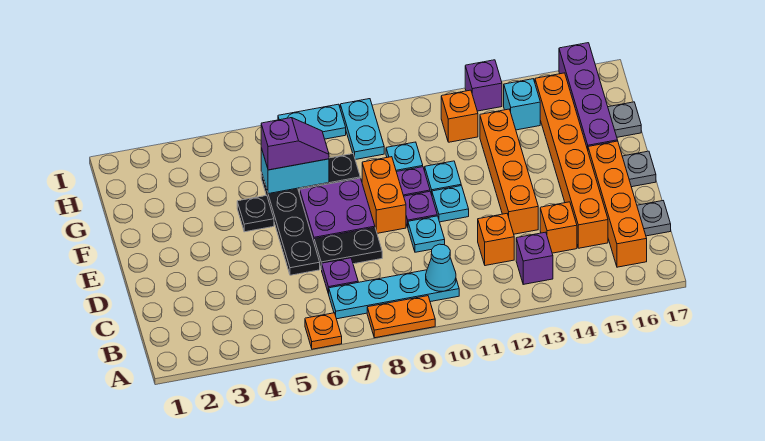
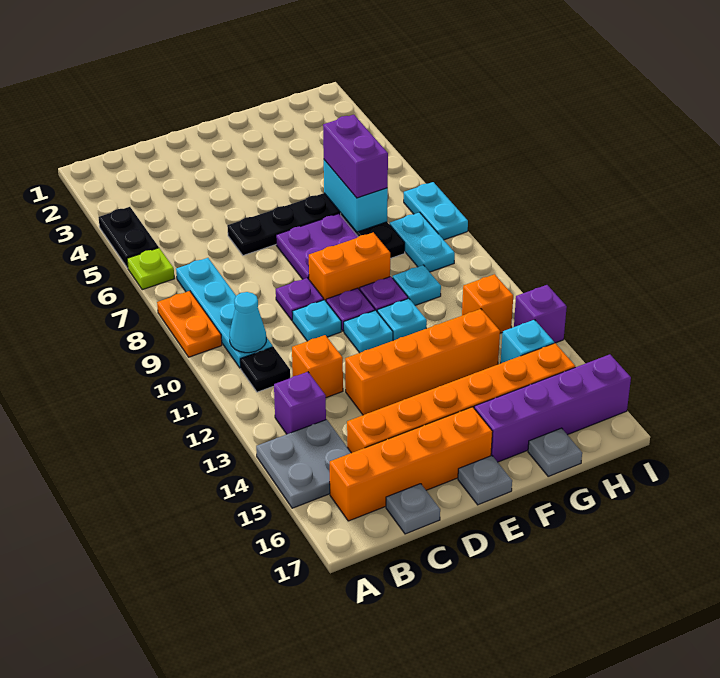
orange plate A6 level 1 -> lime plate A6 level 1
none -> grey plate A14:B15 level 1
purple plate C7 level 1 -> purple plate D9 level 1
orange brick C14 level 1 -> none
black plate D7:D8 level 1 -> black plate A4:A5 level 1
black plate F5 level 1 -> black plate B11 level 1
purple slope G6:G7 level 3 top 6 -> purple brick G6:G7 level 3
cyan plate H9:I9 level 1 -> cyan plate H8:H9 level 1

